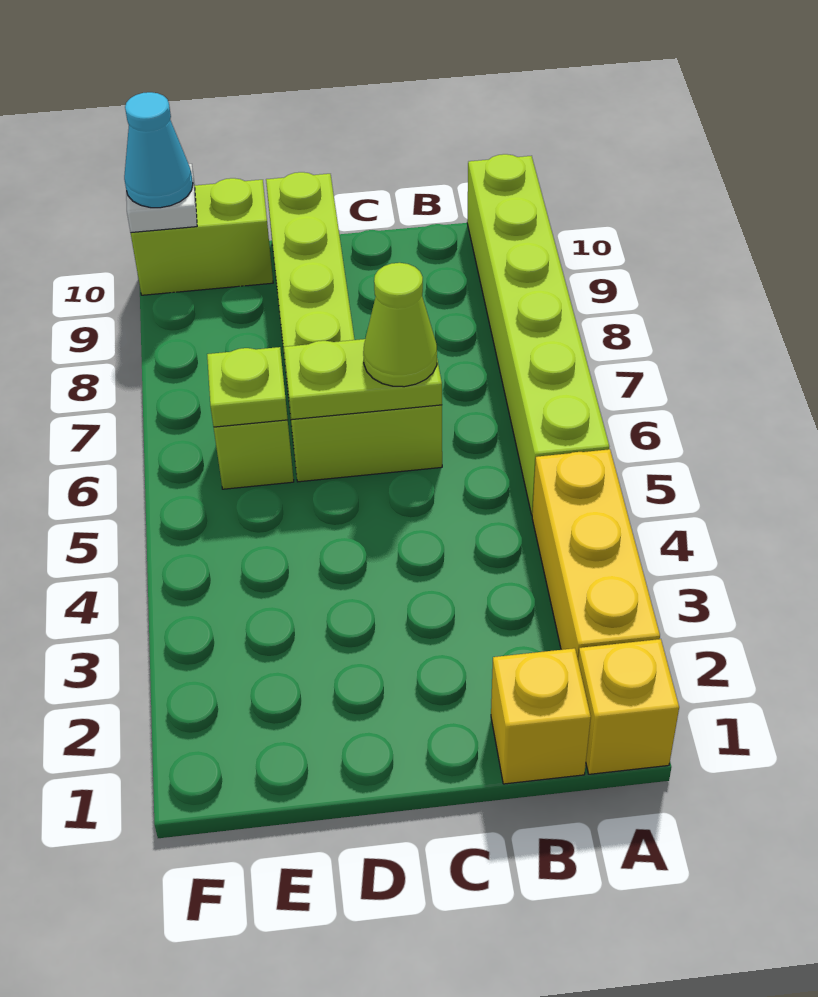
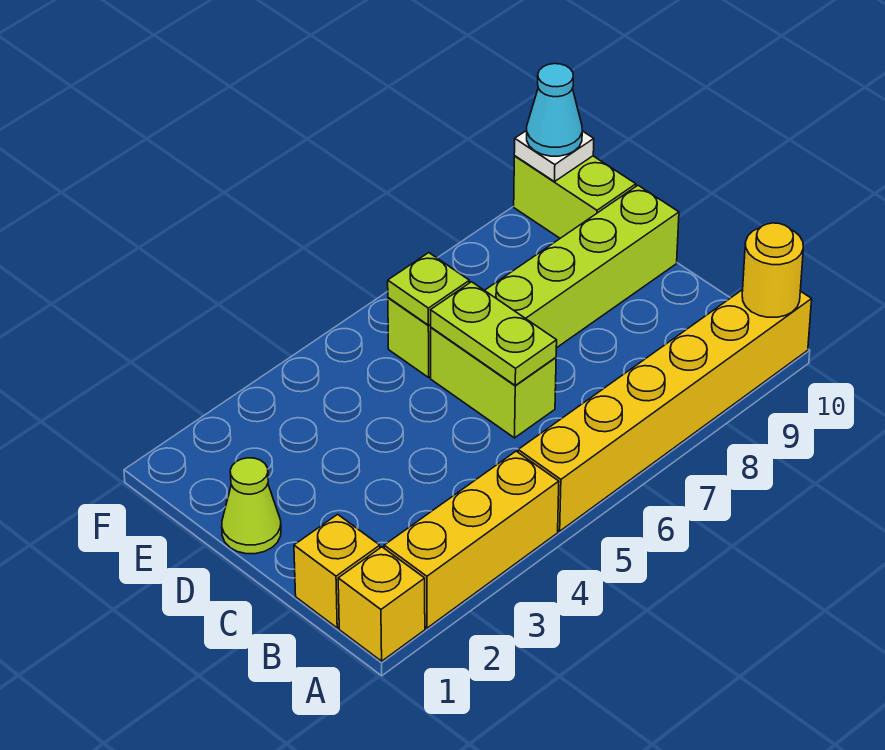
lime brick A5:A10 level 1 -> yellow brick A5:A10 level 1
none -> yellow round brick A10 level 2
lime cone C6 level 3 -> lime cone D1 level 1

